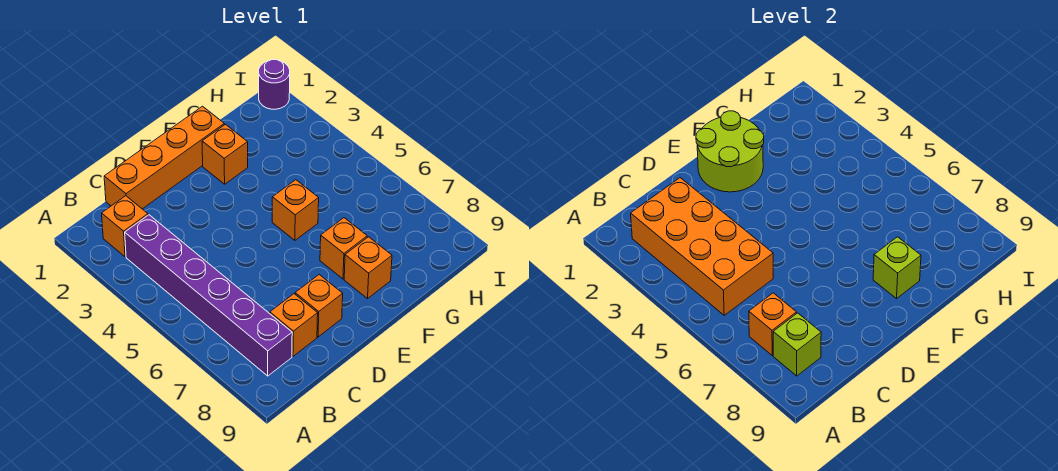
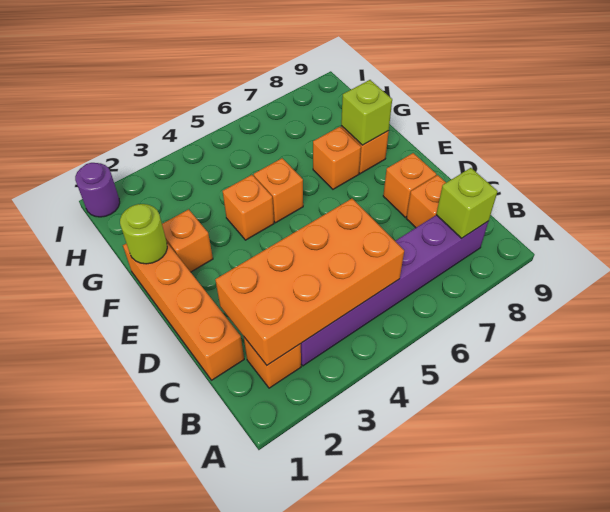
orange brick B7 level 2 -> orange brick F4 level 1
lime round brick E1:F2 level 2 -> lime round brick F1 level 2

